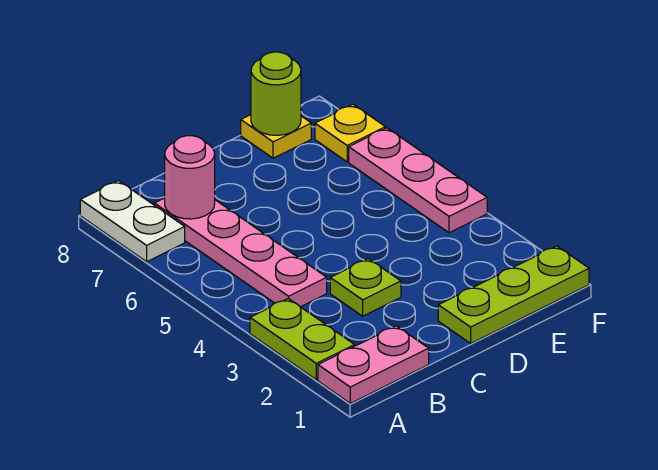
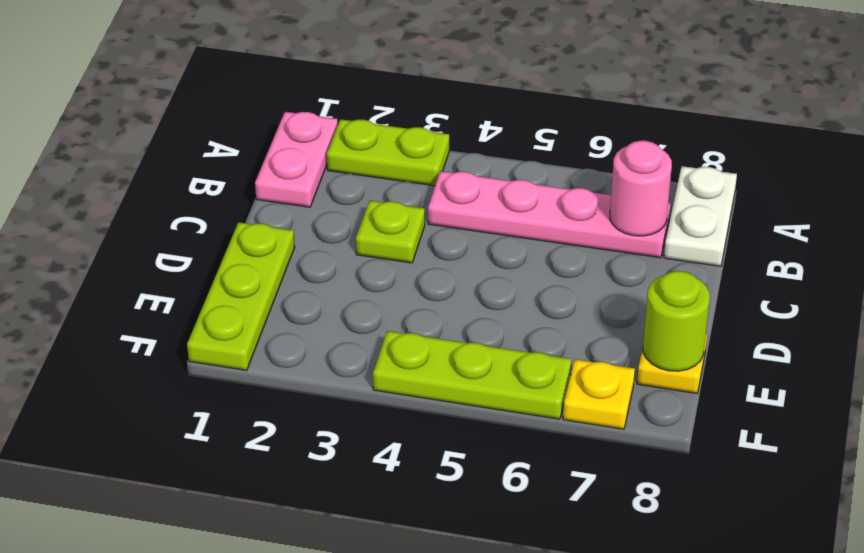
white plate A7:A8 level 1 -> white plate A8:B8 level 1
pink plate F4:F6 level 1 -> lime plate F4:F6 level 1

